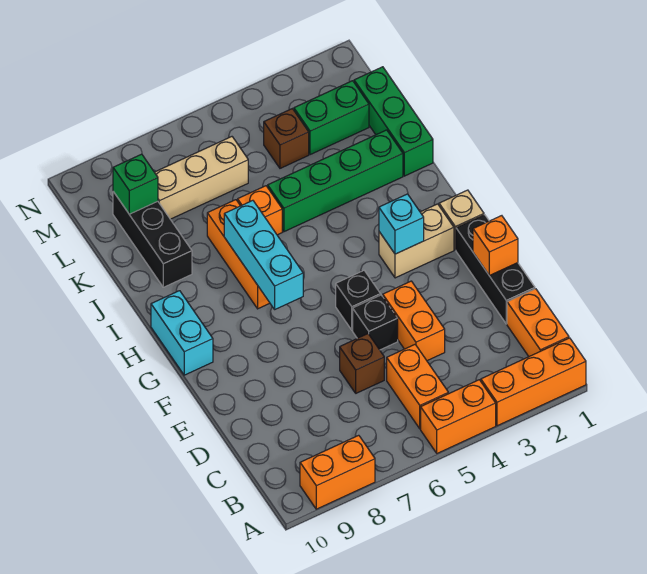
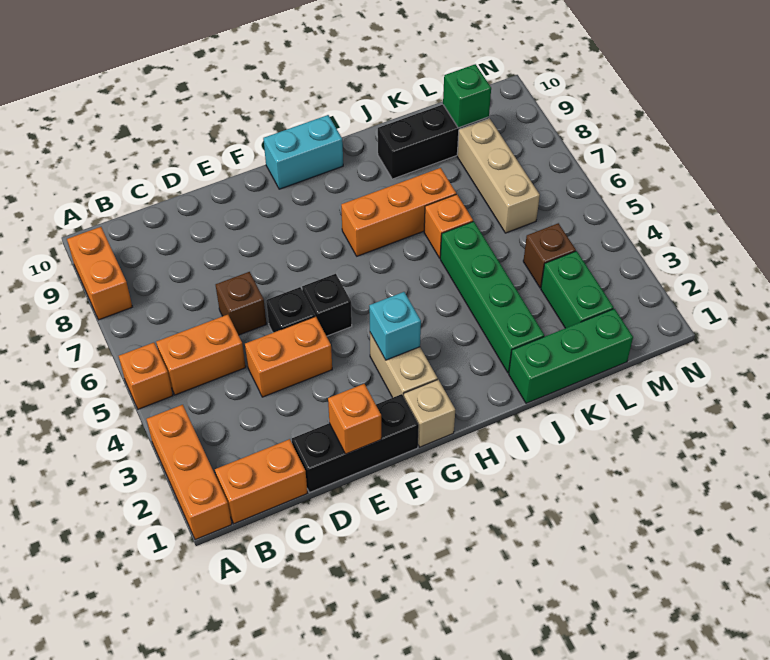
orange brick A4:A5 level 1 -> orange brick A5 level 1
cyan brick G7:I7 level 2 -> none

